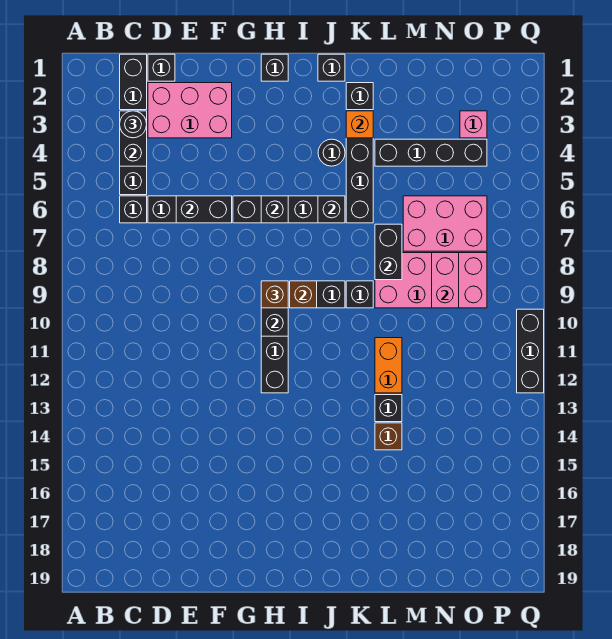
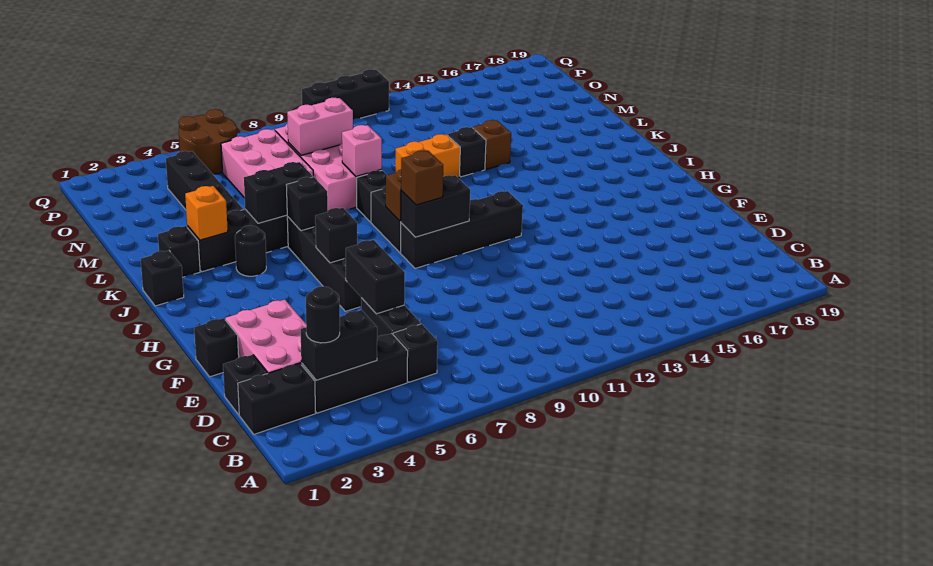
black brick H1 level 1 -> black brick F1 level 1
black brick L7:L8 level 2 -> black brick K5:K6 level 2
pink brick O3 level 1 -> pink brick L9 level 2
none -> brown round brick P5:Q6 level 1

